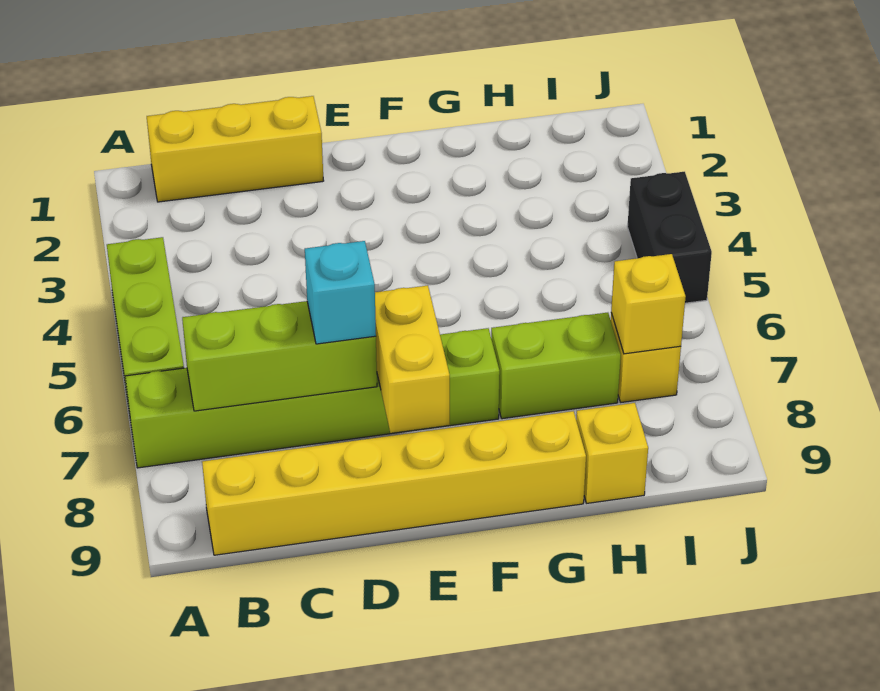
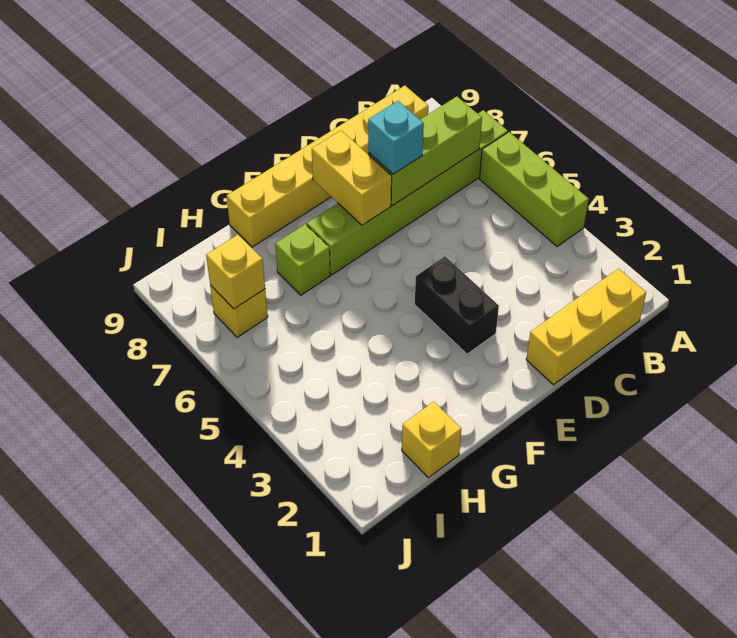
lime brick G7:H7 level 1 -> lime brick G7 level 1
yellow brick H9 level 1 -> yellow brick H1 level 1
black brick J4:J5 level 1 -> black brick E3:E4 level 1

